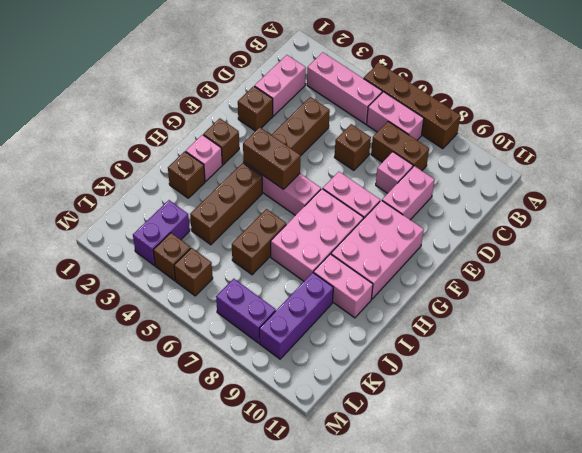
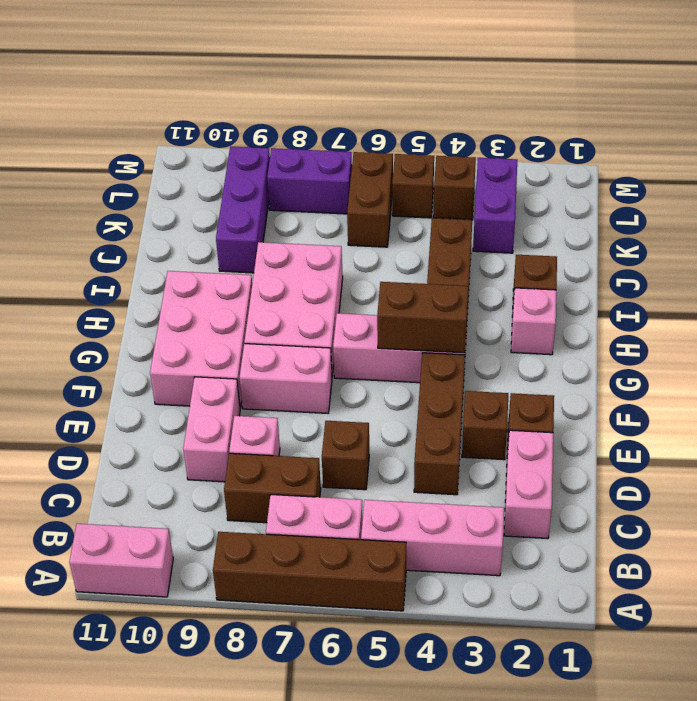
brown brick G2 level 1 -> brown brick E3 level 1
brown brick I6:J6 level 1 -> brown brick K6:L6 level 1
pink brick I9:I10 level 1 -> pink brick A10:A11 level 1

